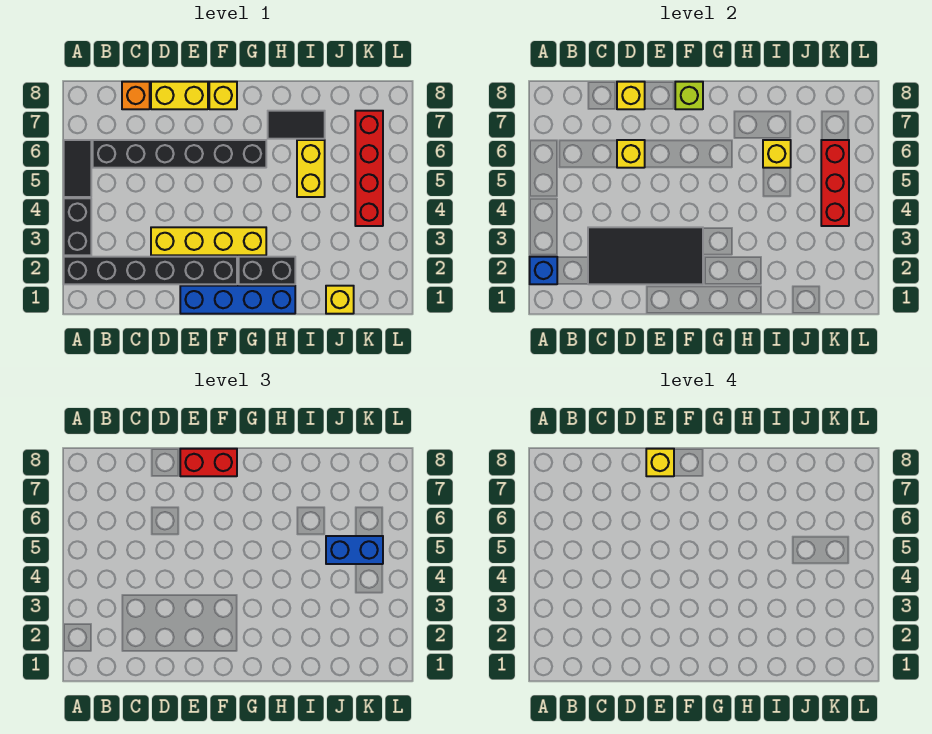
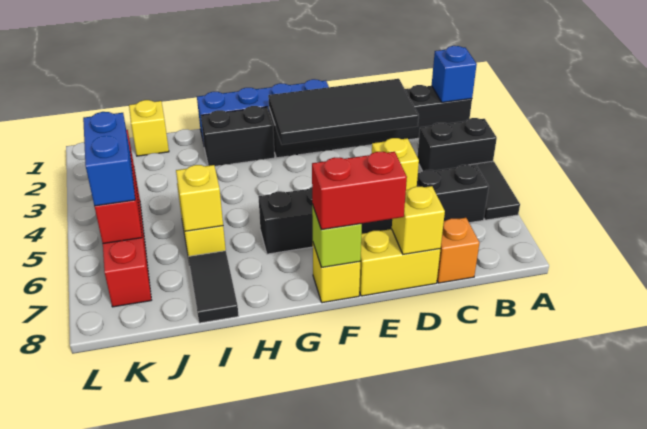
black brick A3:A4 level 1 -> black brick A4:B4 level 1
yellow brick D3:G3 level 1 -> none
yellow brick E8 level 4 -> none
black tile H7:I7 level 1 -> black tile I7:I8 level 1
blue brick J5:K5 level 3 -> blue brick K5:K6 level 3

